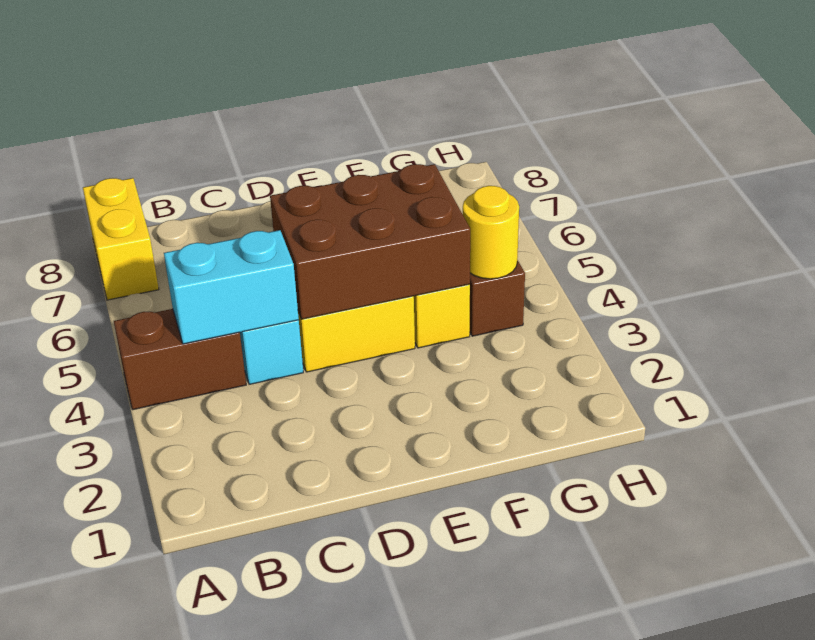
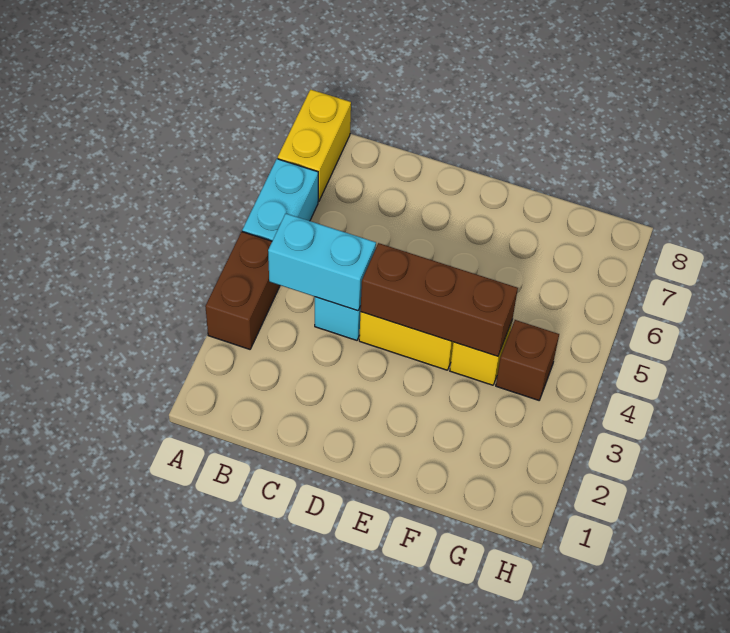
brown brick A4:B4 level 1 -> brown brick A3:A4 level 1
none -> cyan brick A5:A6 level 1
brown brick D4:F5 level 2 -> brown brick D4:F4 level 2
yellow round brick G4 level 2 -> none

